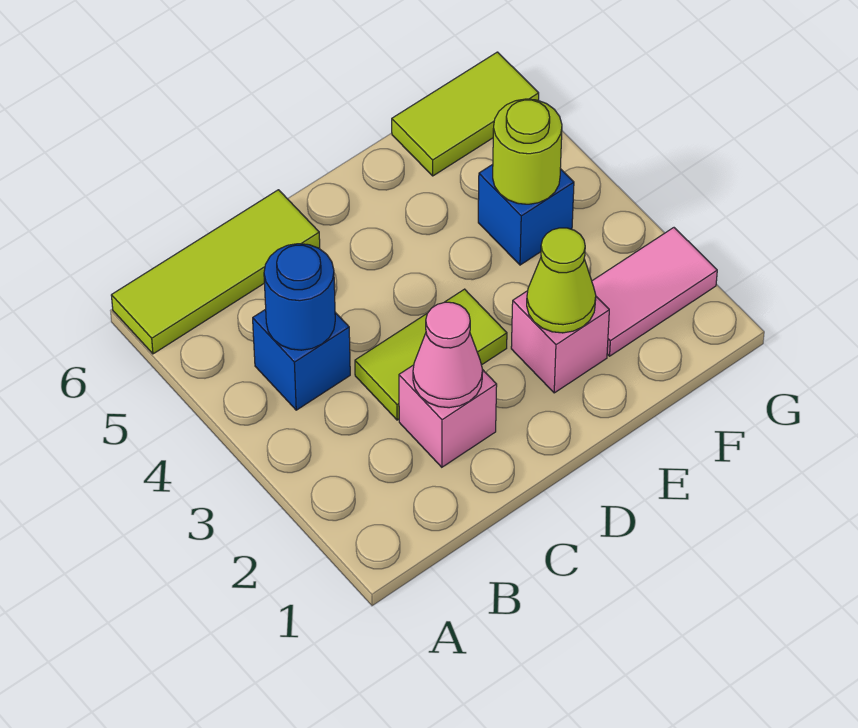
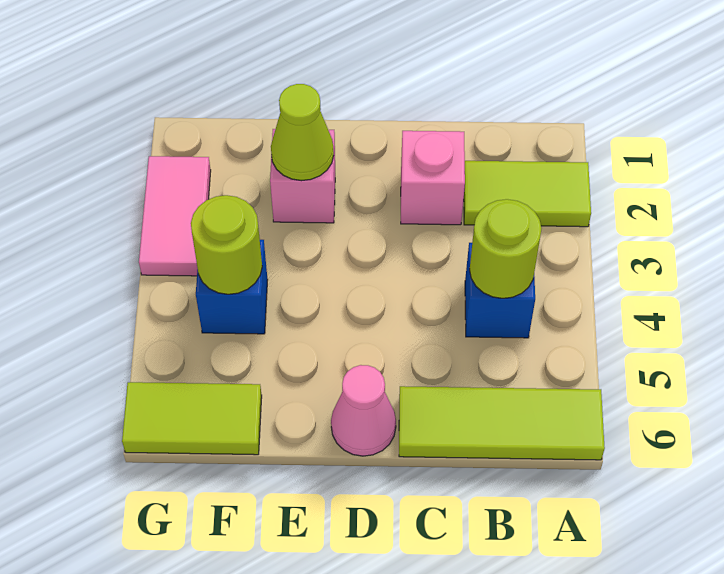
blue round brick B4 level 2 -> lime round brick B4 level 2
pink cone C2 level 2 -> pink cone D6 level 1
lime tile C3:D3 level 1 -> lime tile A2:B2 level 1
pink tile F2:G2 level 1 -> pink tile G2:G3 level 1

